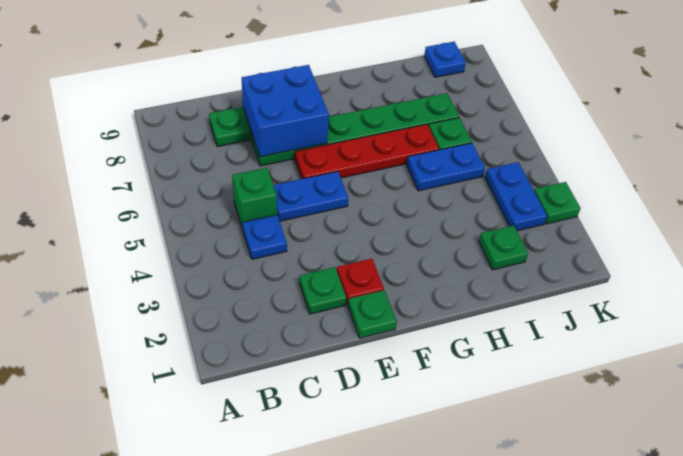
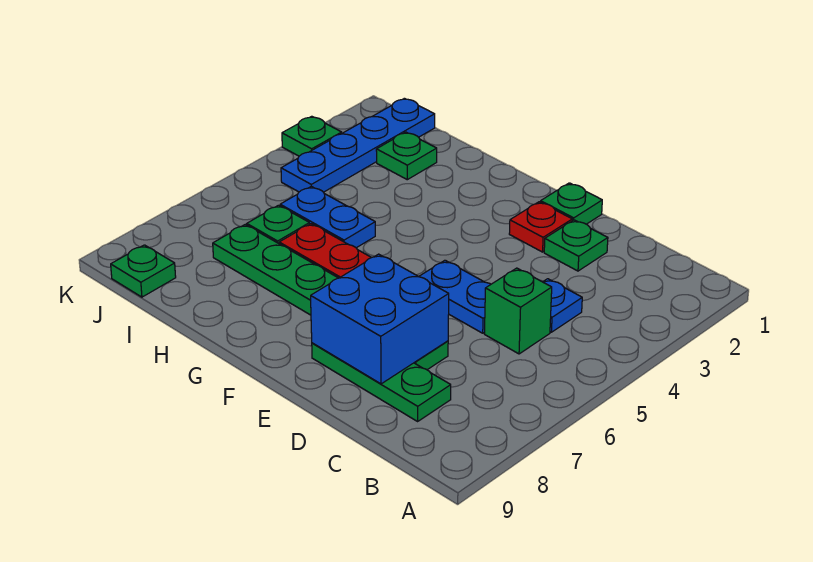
blue plate J3:J4 level 1 -> blue plate J1:J4 level 1
blue plate J9 level 1 -> green plate J9 level 1

